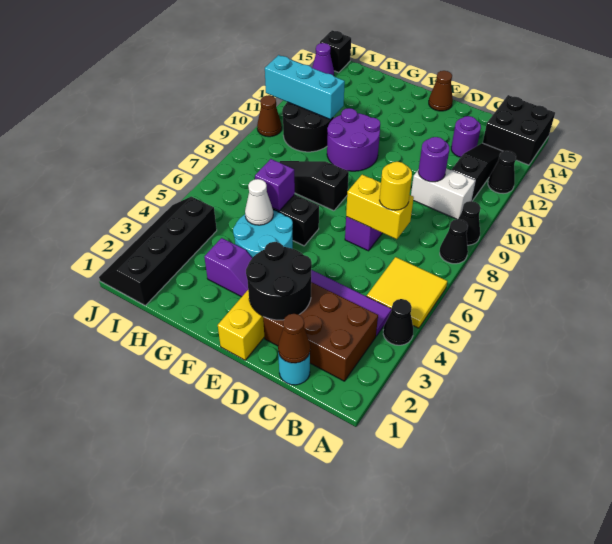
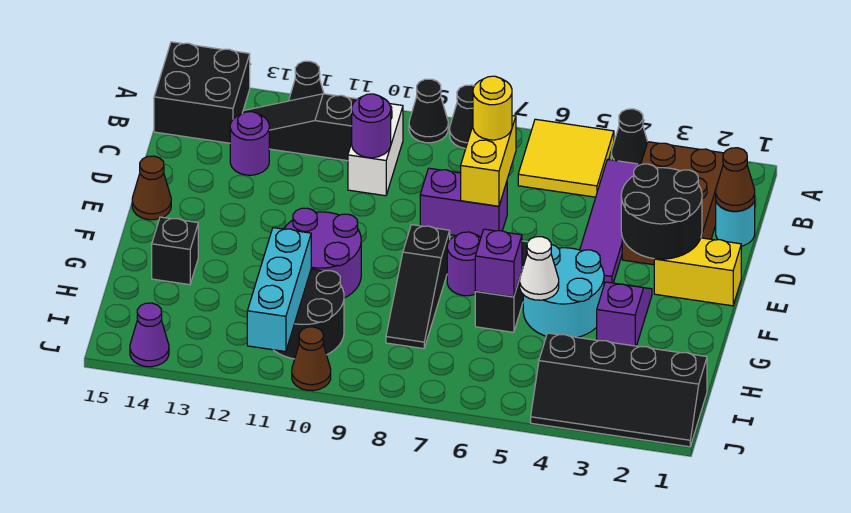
none -> purple round brick F7 level 1
black brick J15 level 1 -> black brick G14 level 1

